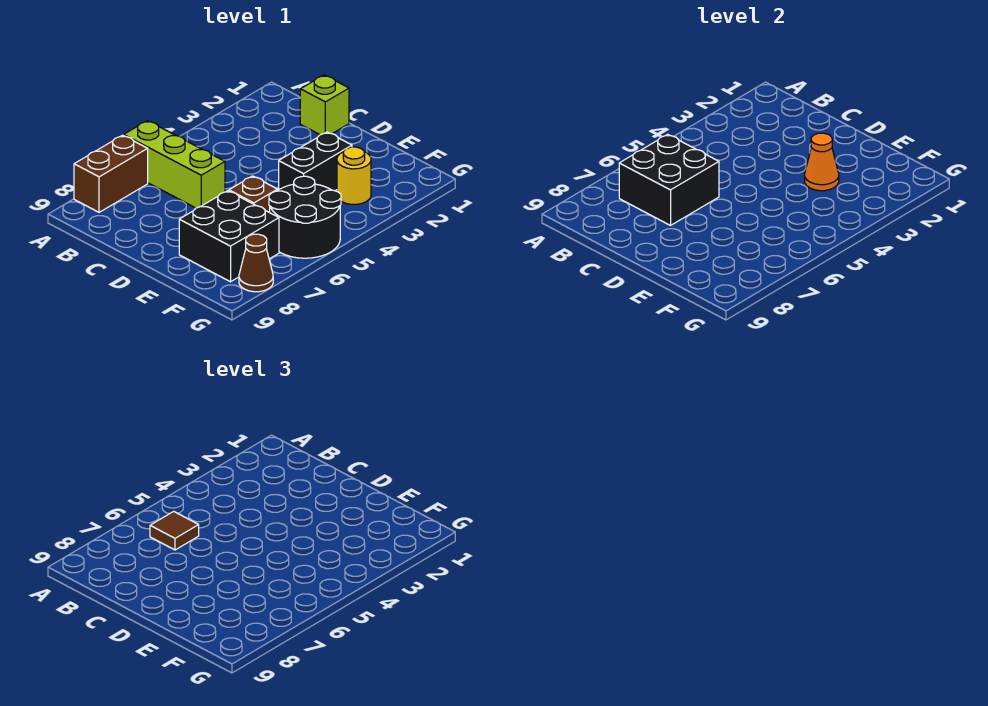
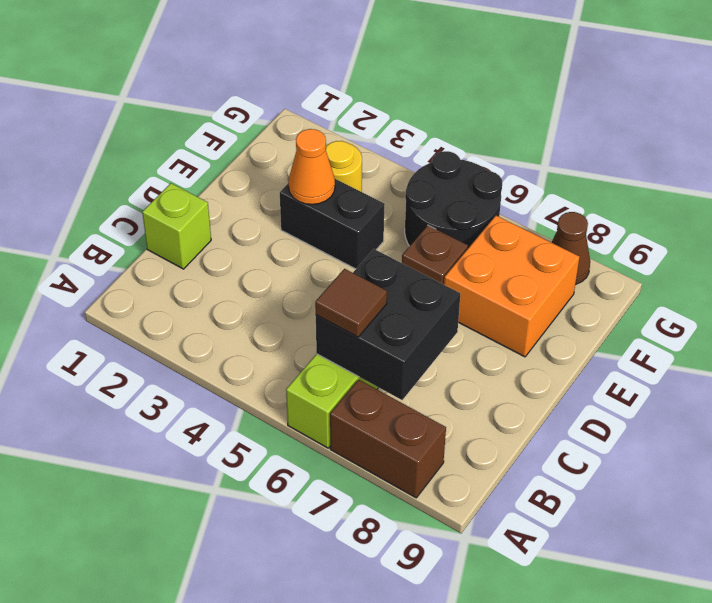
black brick E7:F8 level 1 -> orange brick E7:F8 level 1

